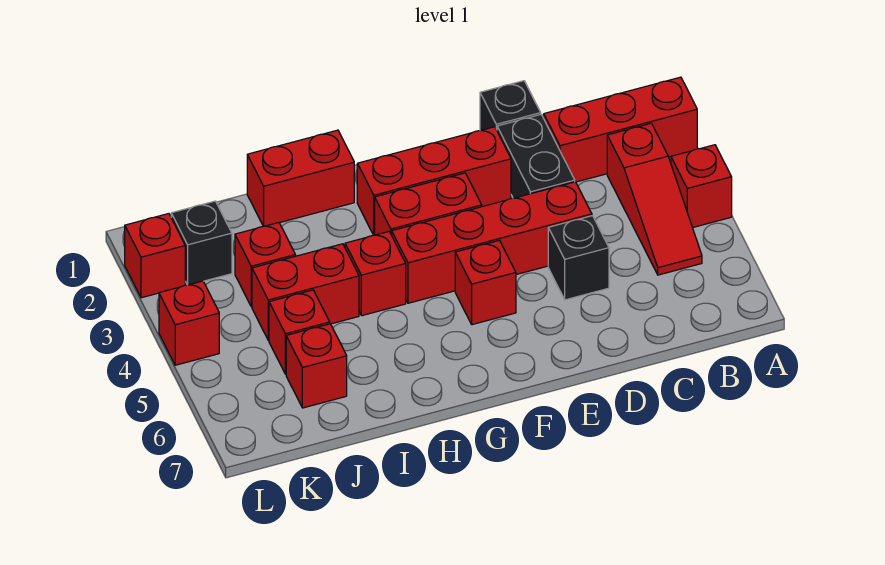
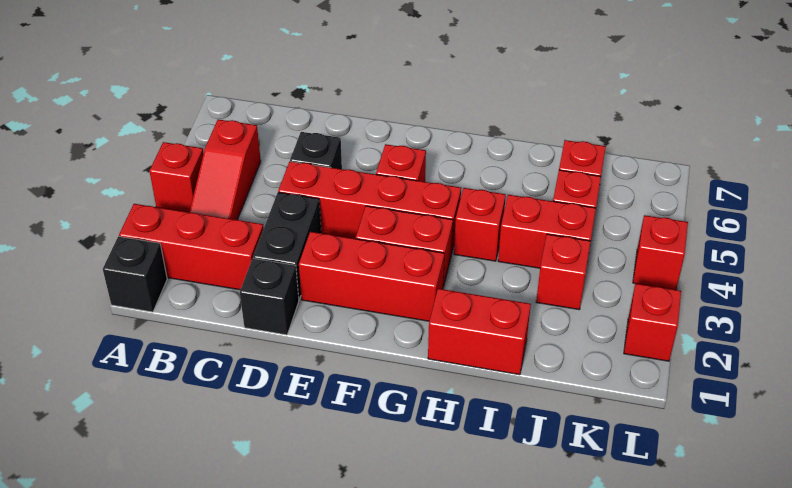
red slope B3:B5 level 1 top 3 -> red slope B3:B5 level 1 top 5
black brick K2 level 1 -> black brick A1 level 1

